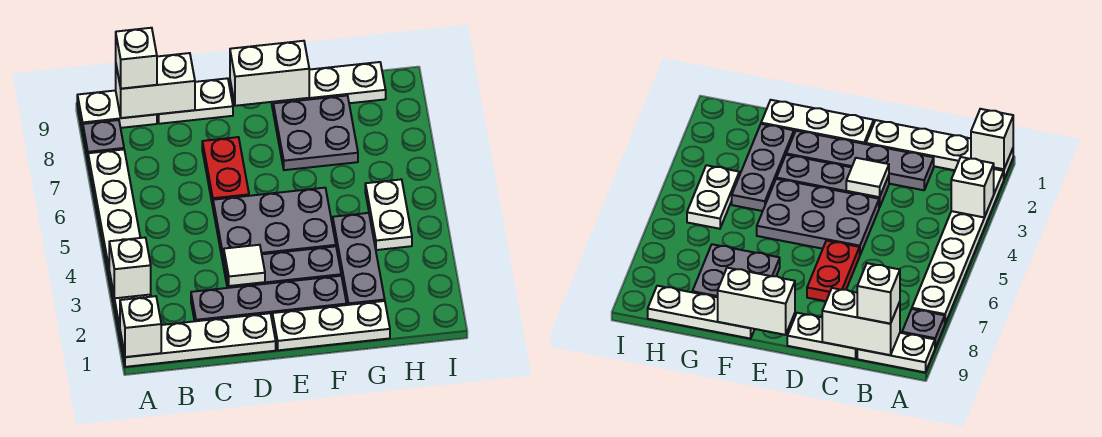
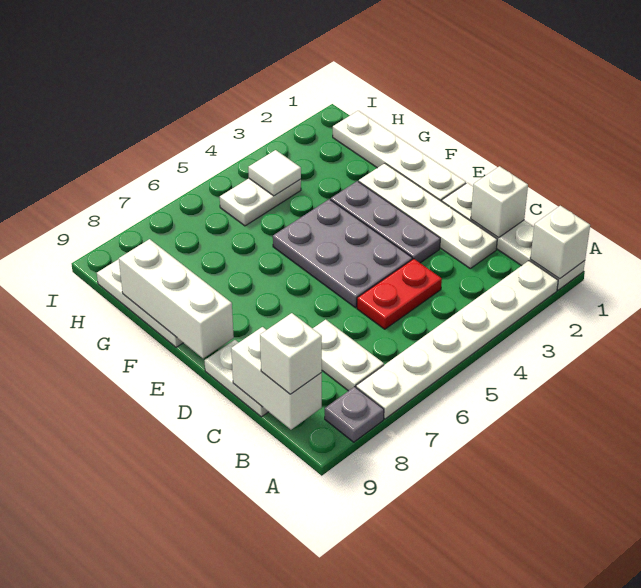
white brick A3 level 2 -> white brick C1 level 2
white plate A9:B9 level 1 -> white plate B7:C7 level 1
grey plate C2:F2 level 1 -> white plate C2:F2 level 1
white tile D3 level 2 -> white tile H4 level 2
red plate D6:D7 level 1 -> red plate C4:C5 level 1
white plate E1:G1 level 1 -> white plate E1:H1 level 1
white brick E9:F9 level 2 -> white brick E9:G9 level 2
grey plate F7:G8 level 1 -> none
grey plate G2:G4 level 1 -> none

